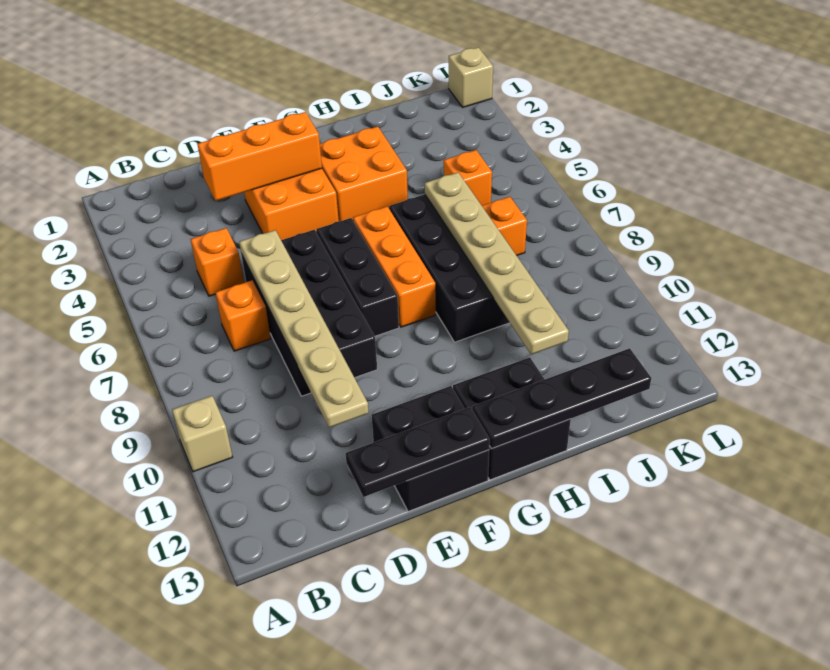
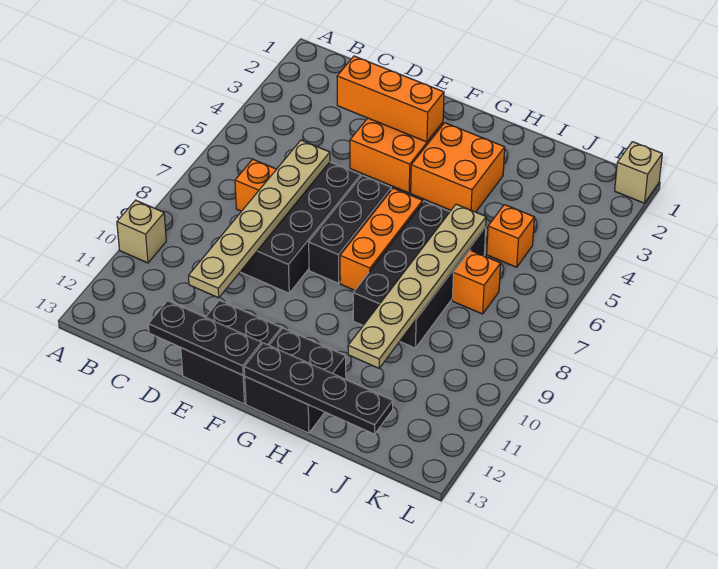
orange brick C5 level 1 -> none

